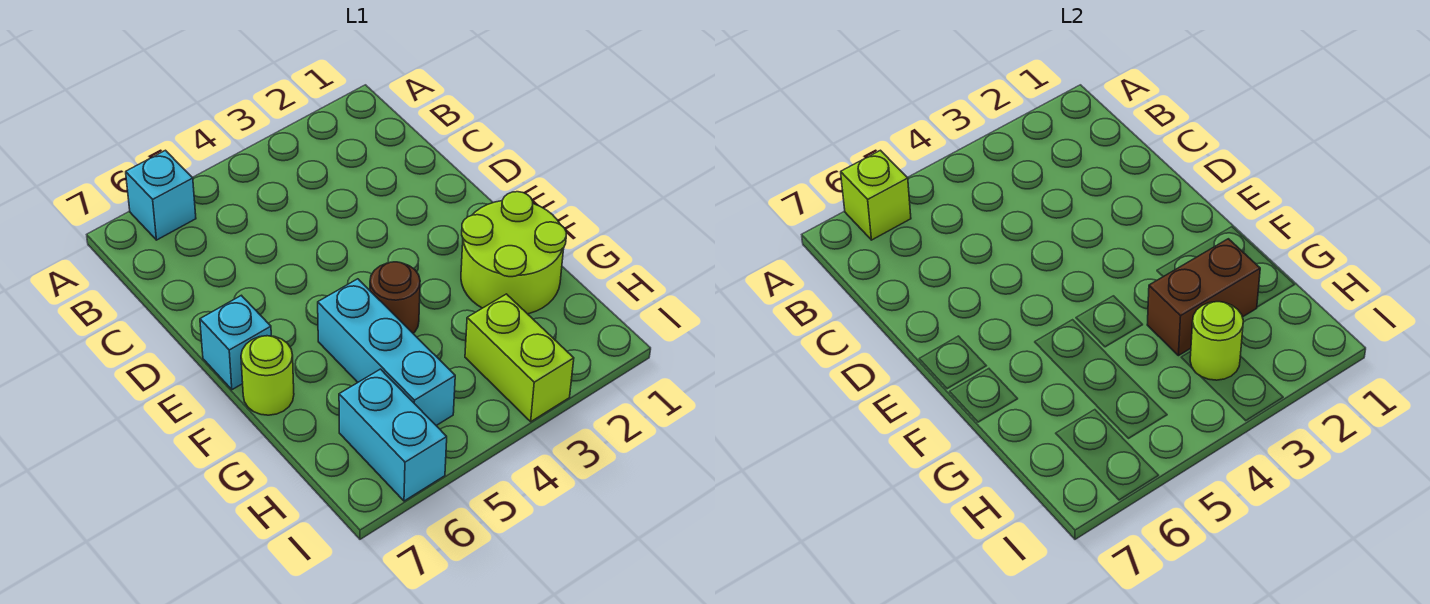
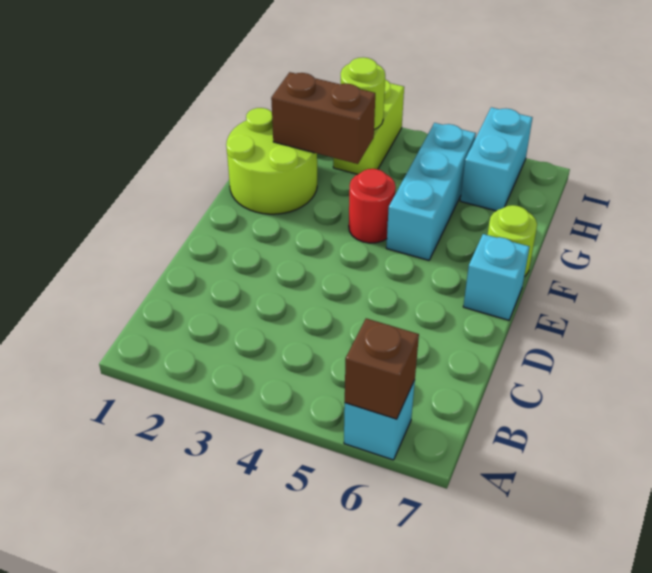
lime brick A6 level 2 -> brown brick A6 level 2
brown round brick F4 level 1 -> red round brick F4 level 1

